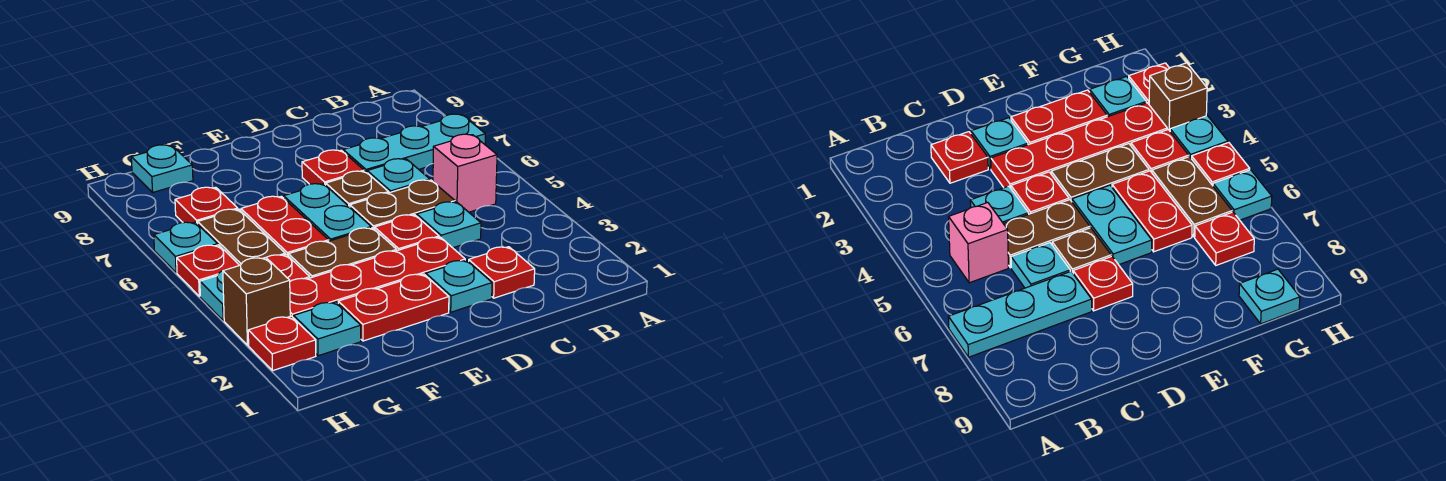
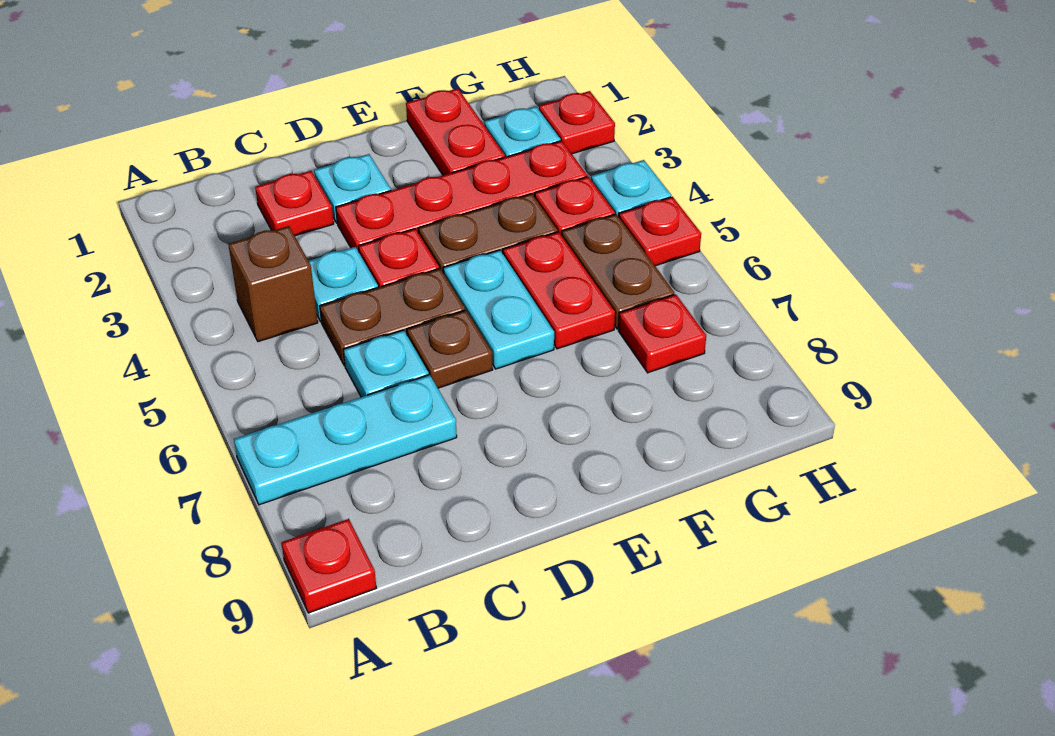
pink brick B5 level 1 -> none
red plate D7 level 1 -> red plate A9 level 1
red plate E2:F2 level 1 -> red plate F1:F2 level 1
cyan plate G9 level 1 -> none
brown brick H3 level 1 -> brown brick B4 level 1
cyan plate H6 level 1 -> none

